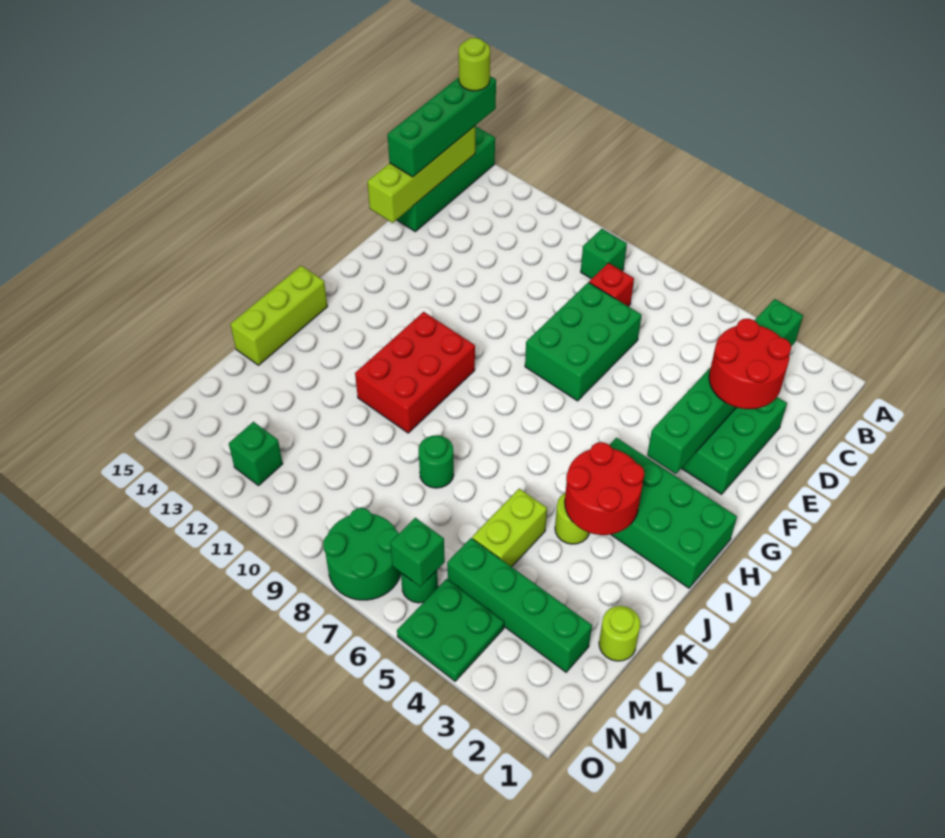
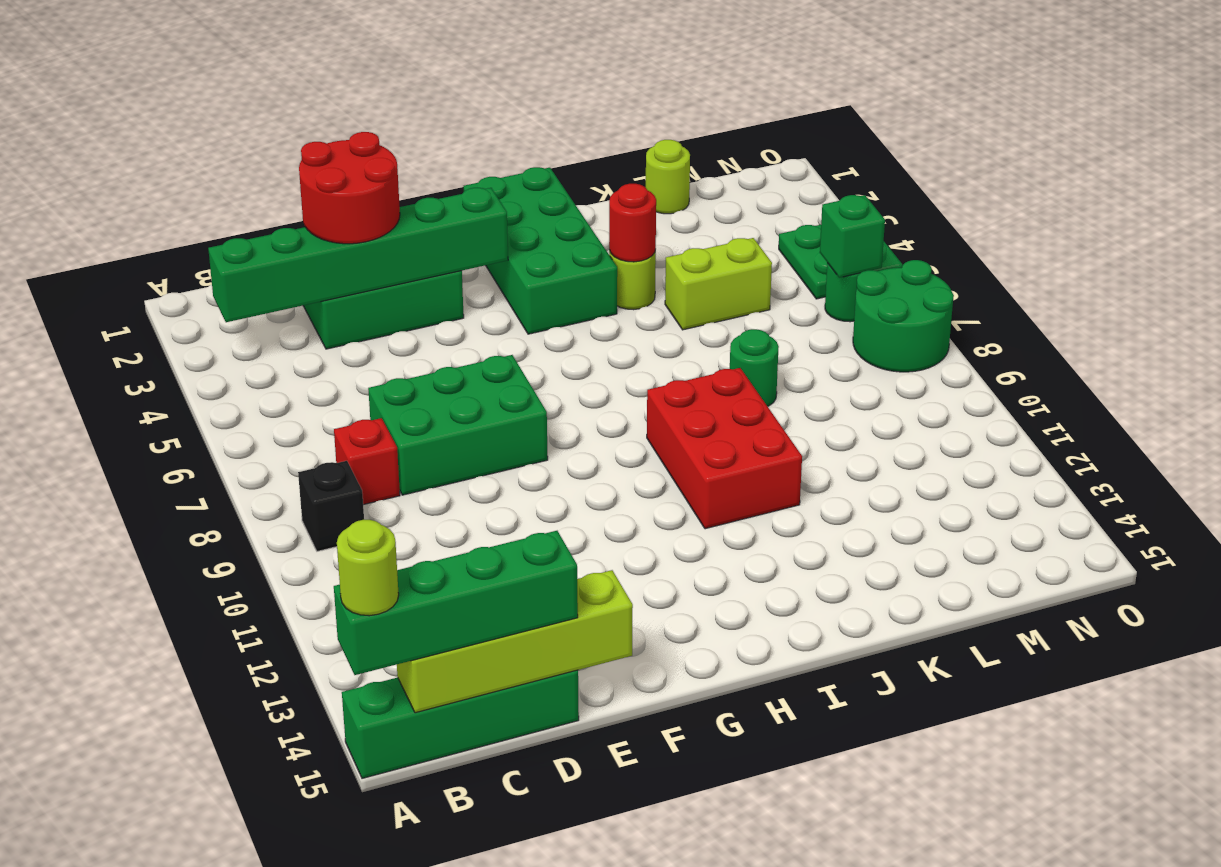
green brick B9 level 1 -> black brick B9 level 1
red brick H10:J11 level 1 -> red brick I9:J11 level 1
red round brick I3:J4 level 2 -> red round brick J4 level 2
lime brick I15:K15 level 1 -> none
green brick M2:M5 level 1 -> none
green brick N12 level 1 -> none

